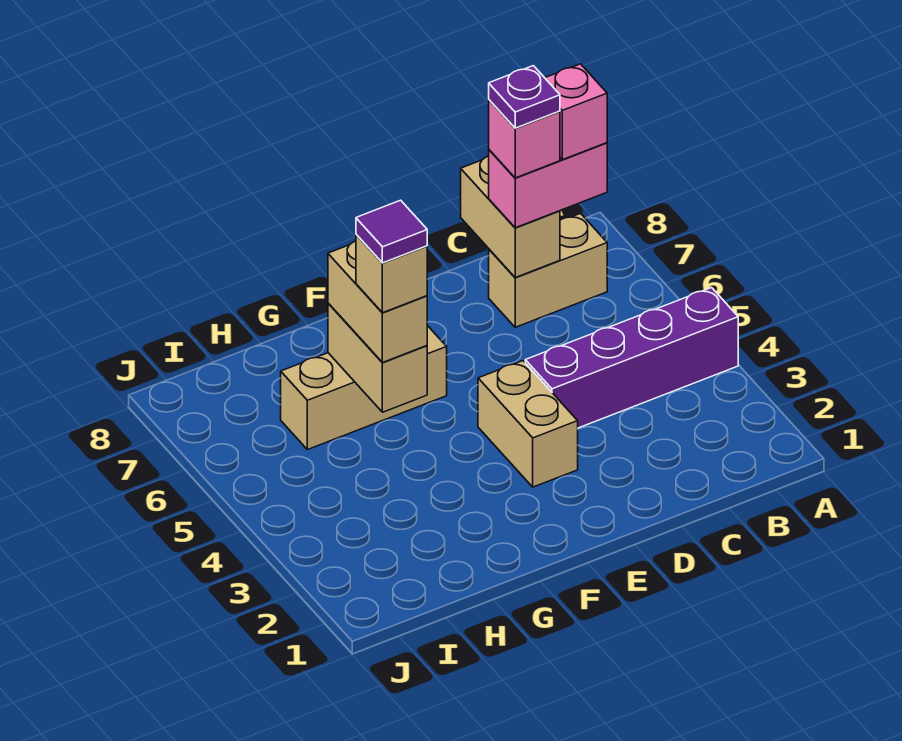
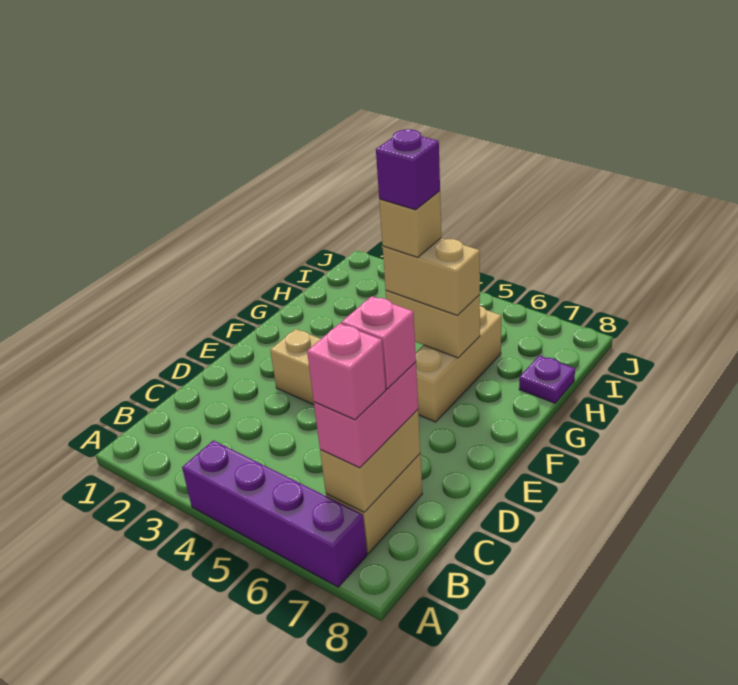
purple brick A4:D4 level 1 -> purple brick A4:A7 level 1
tan brick C7:C8 level 2 -> tan brick B7:C7 level 2
purple plate C7 level 5 -> purple plate H8 level 1
purple tile G5 level 5 -> purple brick G5 level 5

